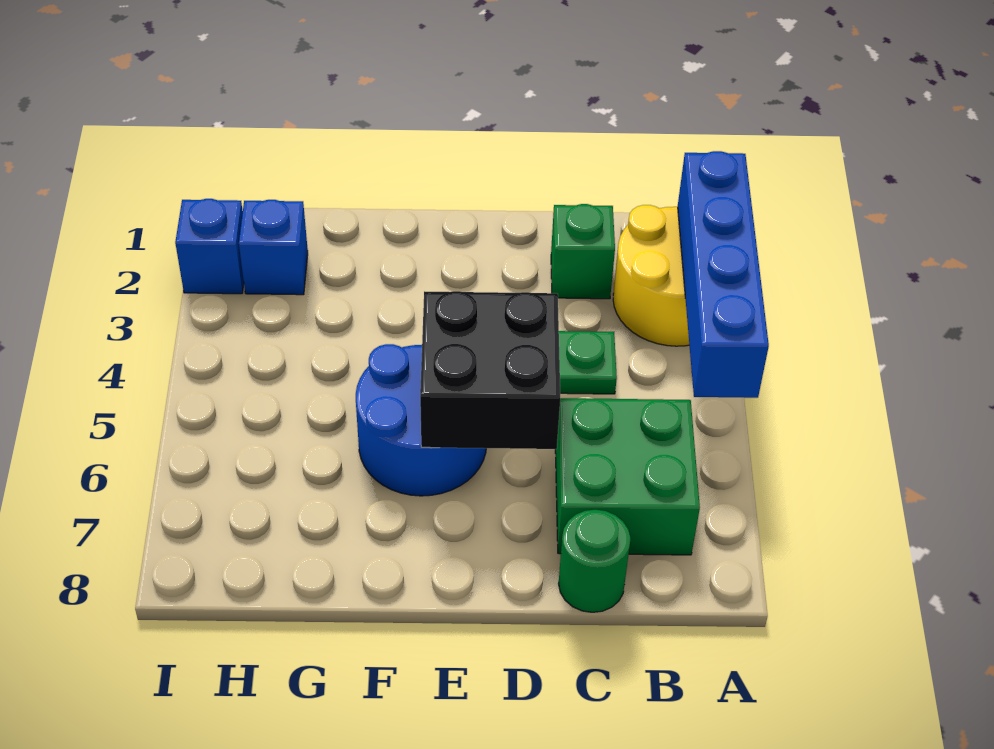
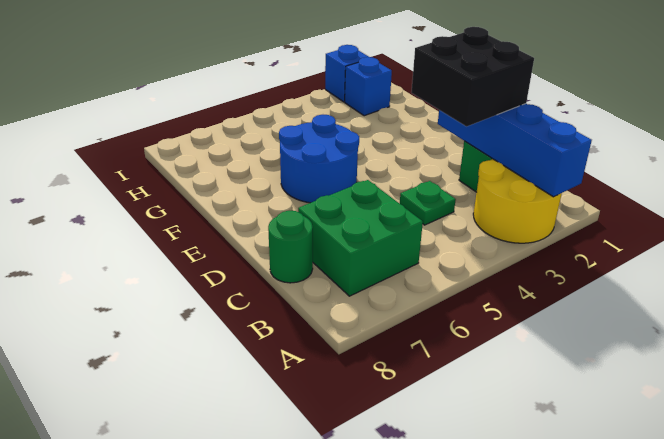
blue brick A2:A5 level 2 -> blue brick A2:D2 level 2
black brick D5:E6 level 2 -> black brick C2:D3 level 3

